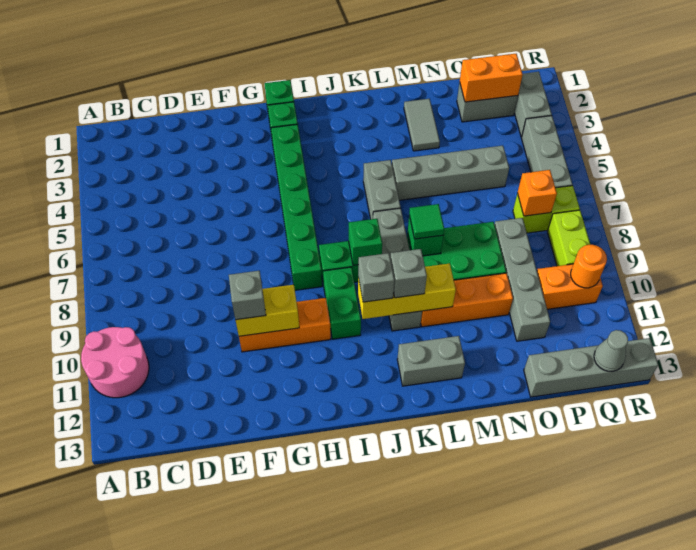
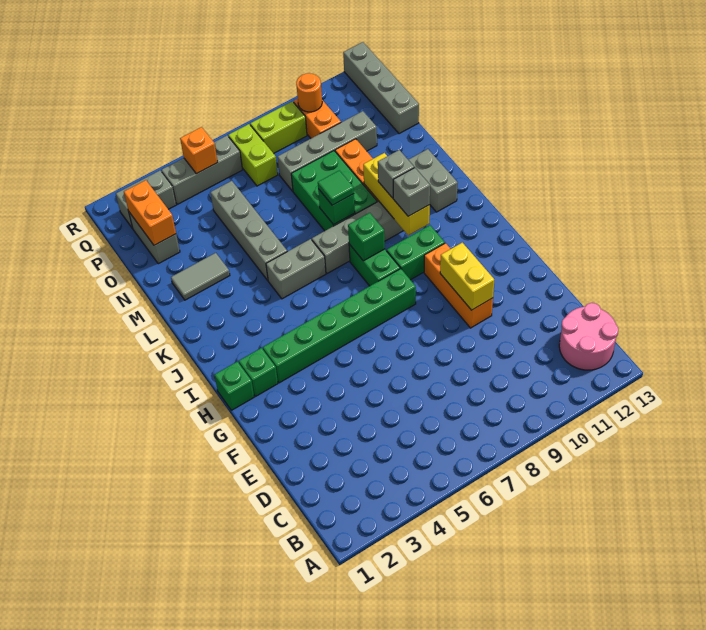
pink round brick A10:B11 level 1 -> pink round brick B12:C13 level 1
grey brick F10 level 3 -> none
orange brick P7 level 2 -> orange brick Q5 level 2
grey cone Q13 level 2 -> none

